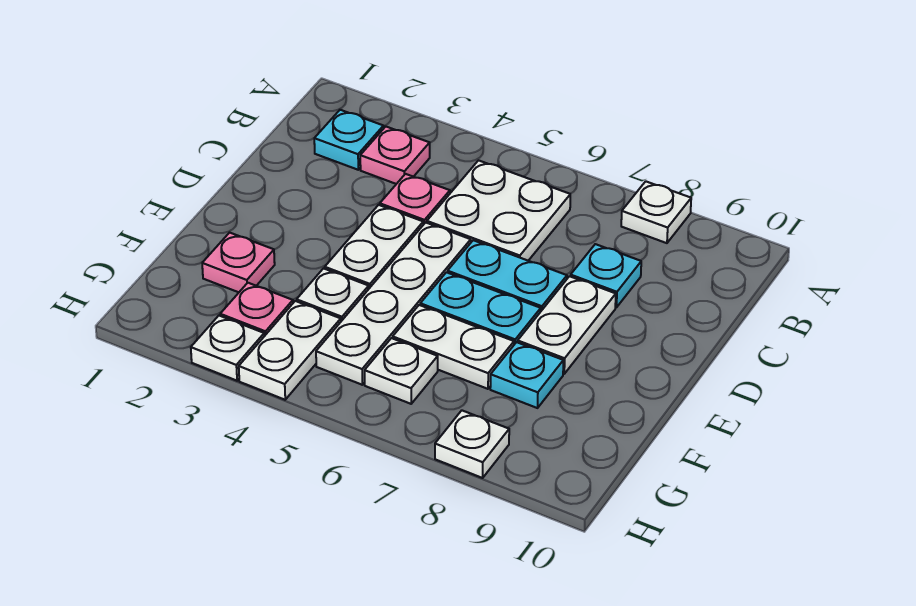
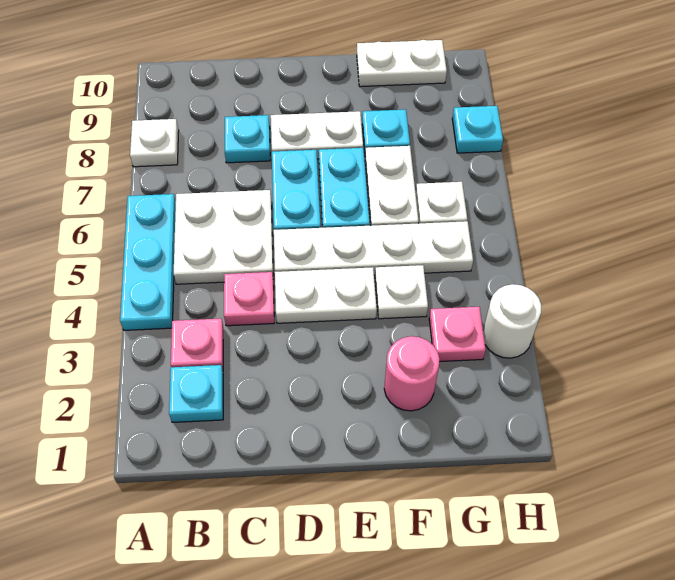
none -> cyan plate A4:A6 level 1
pink plate F2 level 1 -> pink round brick F2 level 1
white plate G4:H4 level 1 -> white plate F10:G10 level 1
white plate H3 level 1 -> white round brick H3 level 1
white plate H8 level 1 -> cyan plate H8 level 1

